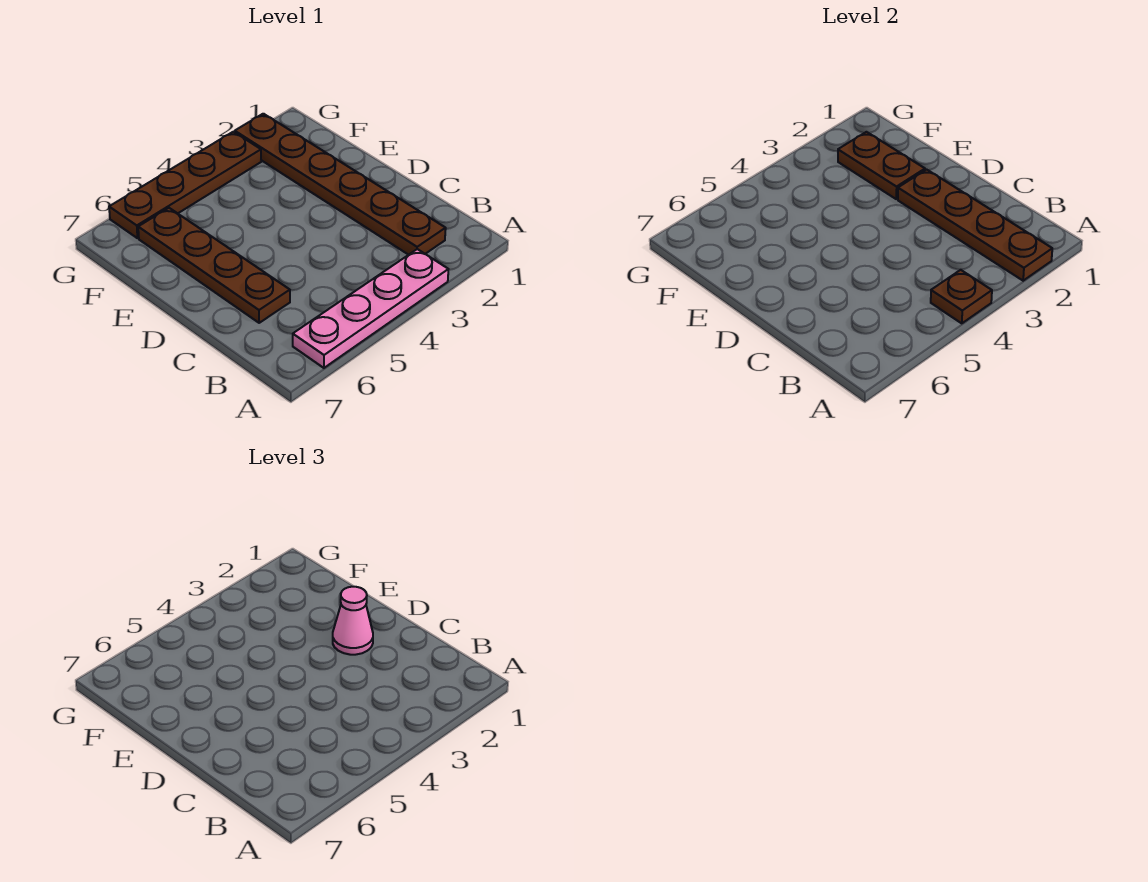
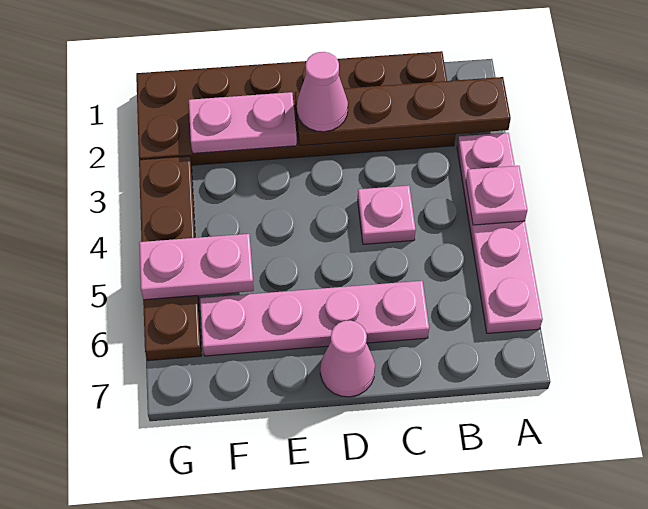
brown plate A4 level 2 -> pink plate A4 level 2
brown plate B2:G2 level 1 -> brown plate B1:G2 level 1
none -> pink plate C4 level 1
brown plate C6:F6 level 1 -> pink plate C6:F6 level 1
none -> pink cone D7 level 1
brown plate E2:F2 level 2 -> pink plate E2:F2 level 2
none -> pink plate F5:G5 level 2

